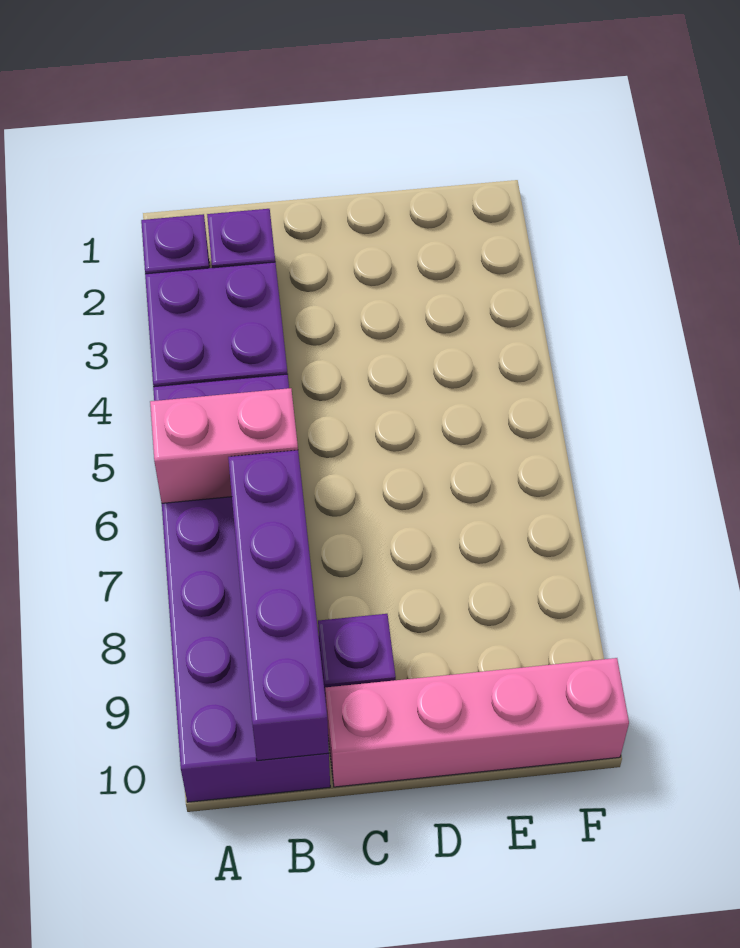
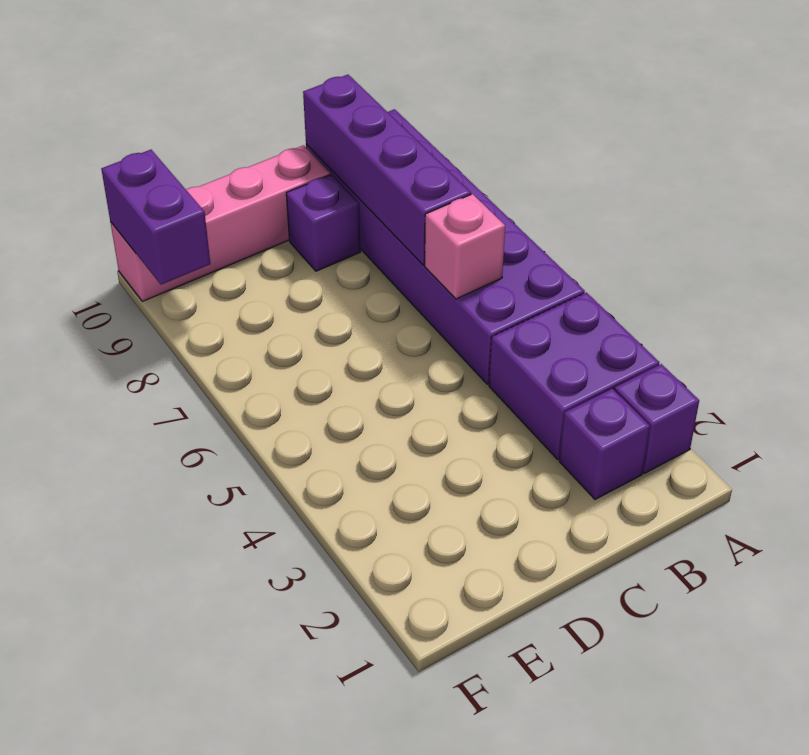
pink brick A6:B6 level 2 -> pink brick B6 level 2
none -> purple brick F9:F10 level 2

